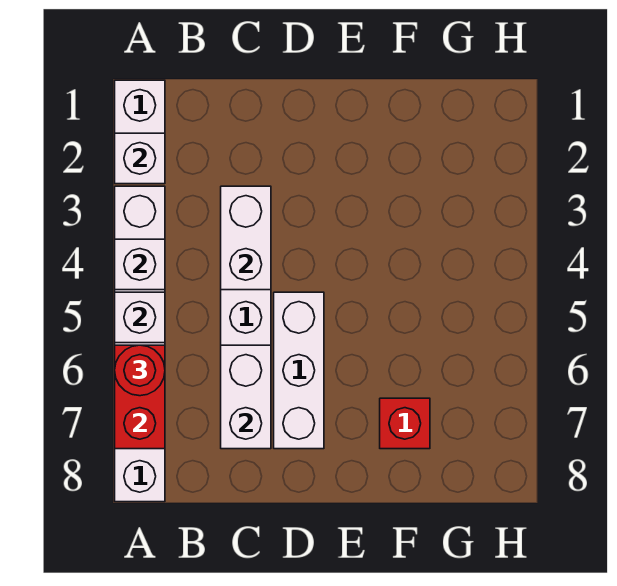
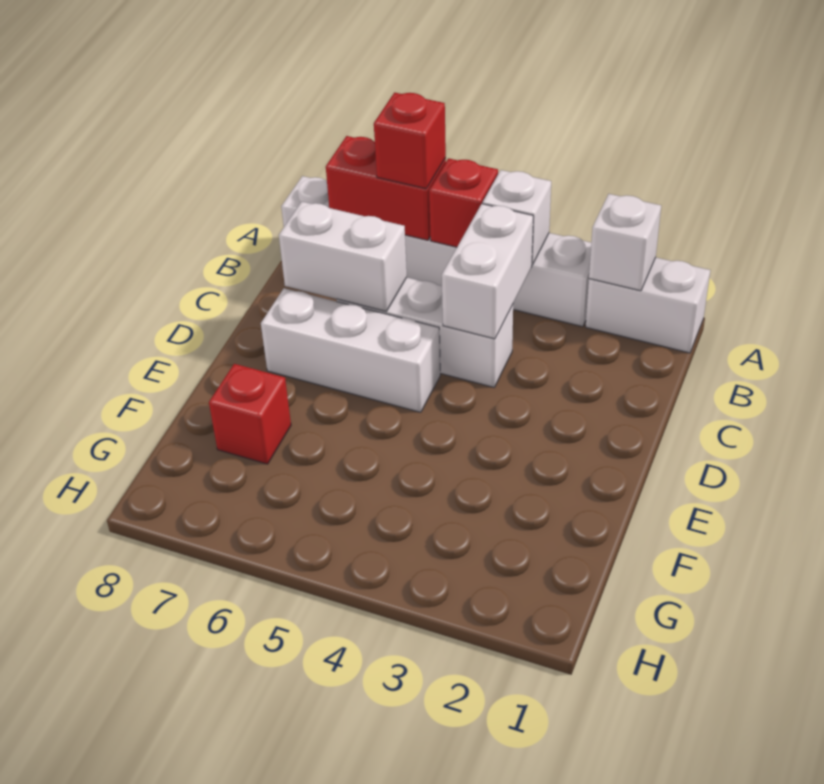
white brick A5 level 2 -> red brick A5 level 2
red round brick A6 level 3 -> red brick A6 level 3
white brick C3:C4 level 2 -> white brick B4:C4 level 2

